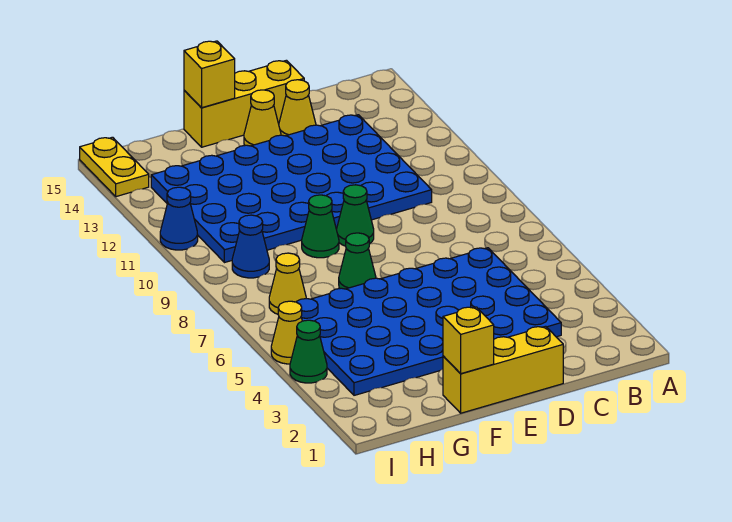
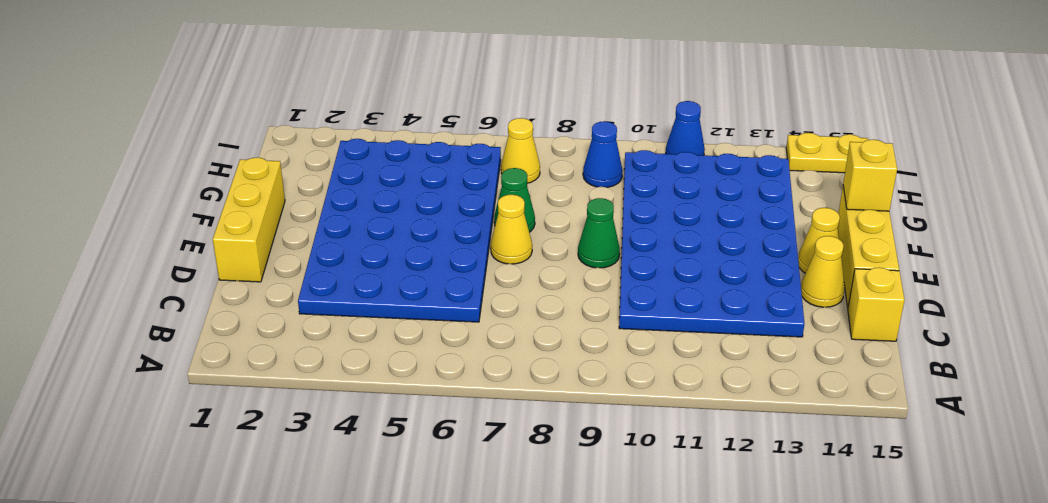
yellow brick F1 level 2 -> yellow brick C15 level 1
green cone F9 level 1 -> none
green cone I4 level 1 -> none
yellow cone I5 level 1 -> yellow cone E7 level 1

